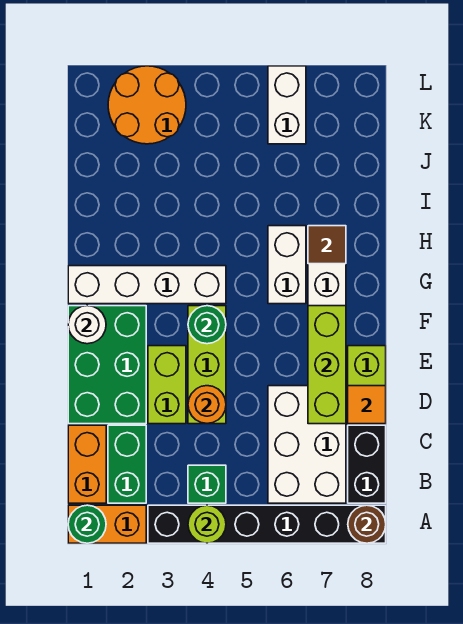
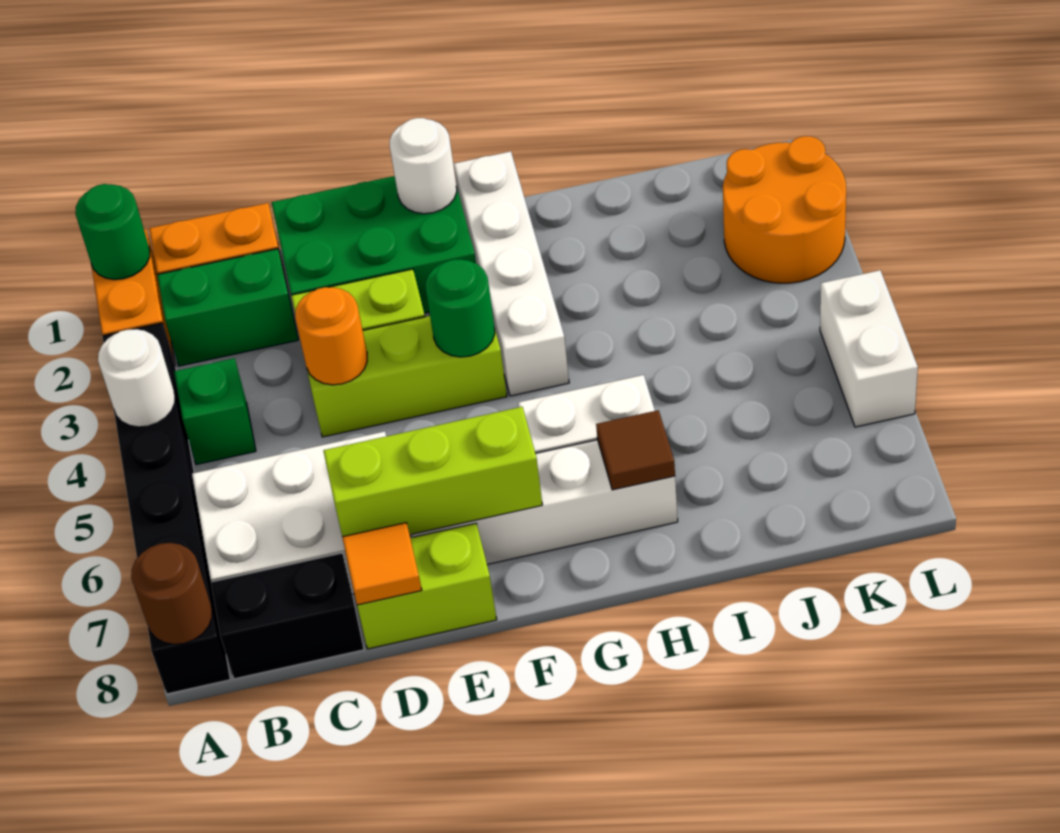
lime round brick A4 level 2 -> white round brick A4 level 2
white brick K6:L6 level 1 -> white brick L5:L6 level 1

